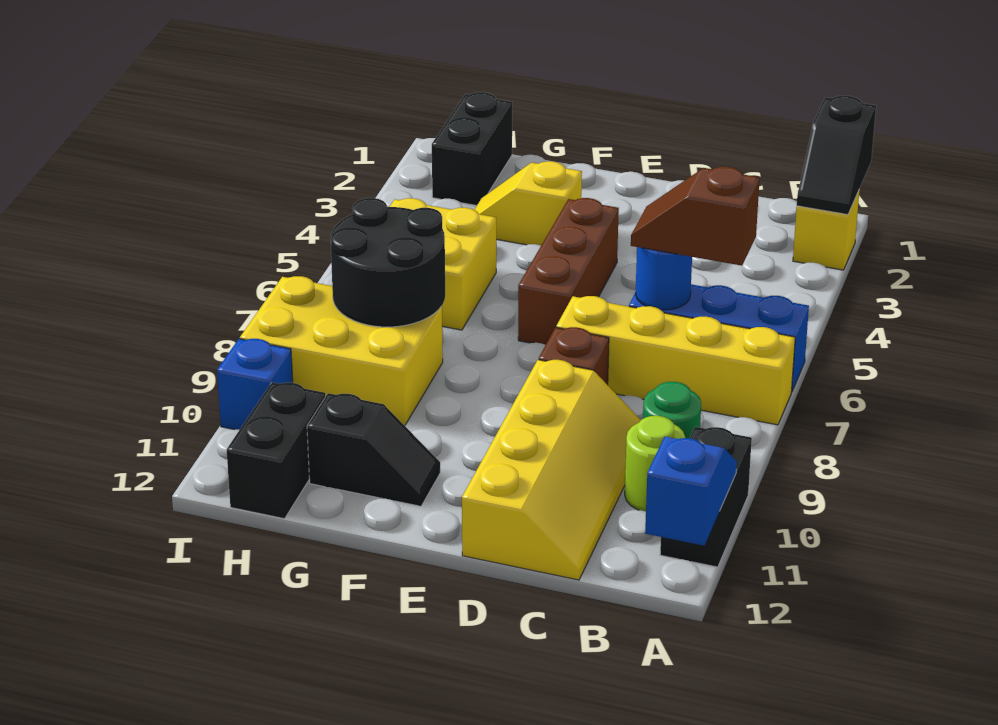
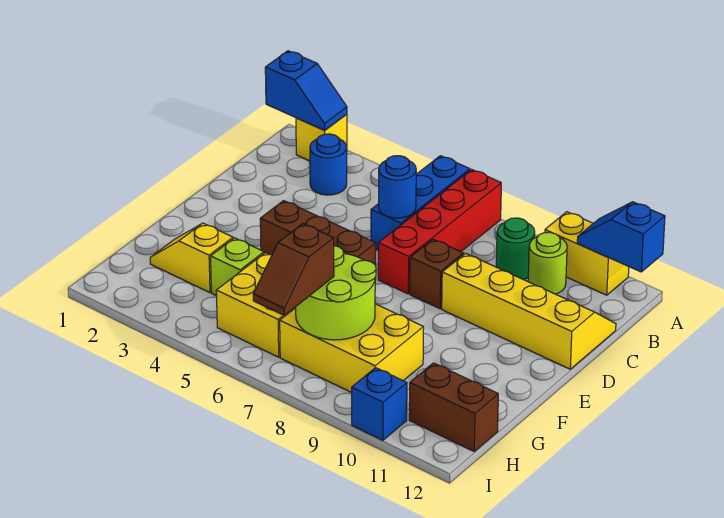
black slope A1:A2 level 2 top 1 -> blue slope A1:A2 level 2 top 1
yellow brick A7:D7 level 1 -> red brick A7:D7 level 1
black brick A10:A11 level 1 -> yellow brick A10:A11 level 1
none -> blue round brick B3 level 1
brown slope B6:C6 level 3 top B -> brown slope H7:I7 level 3 top H
yellow slope F3:G3 level 1 top F -> yellow slope G2:G3 level 1 top 3
black slope F11:G11 level 1 top G -> none
none -> lime brick G4 level 1
black round brick G7:H8 level 2 -> lime round brick G7:H8 level 2
yellow brick G8:I9 level 1 -> yellow brick G7:H9 level 1
black brick H1:H2 level 1 -> none
black brick H11:H12 level 1 -> brown brick H11:H12 level 1

